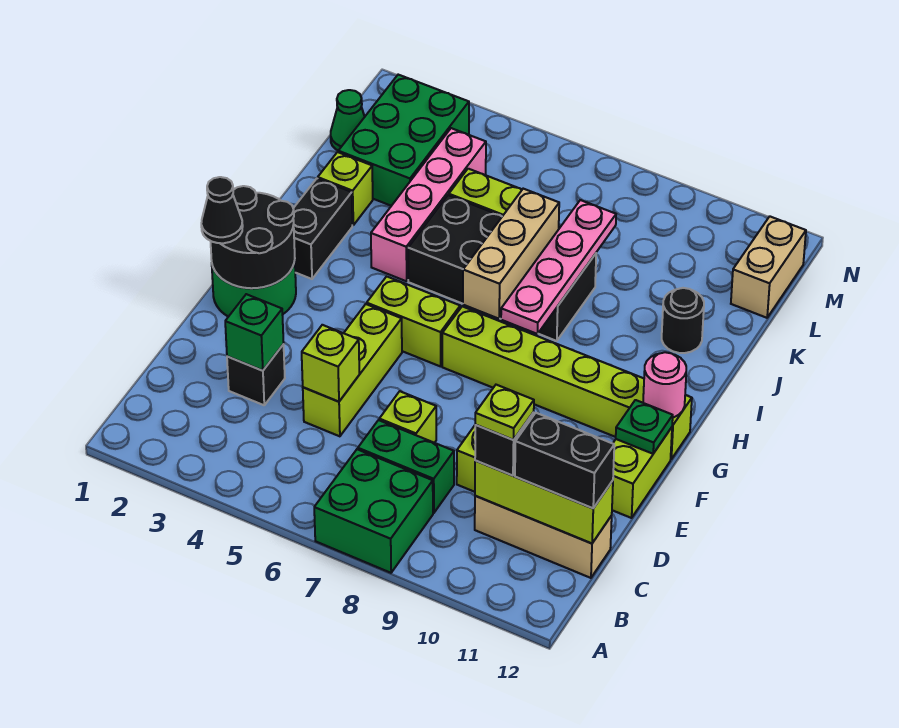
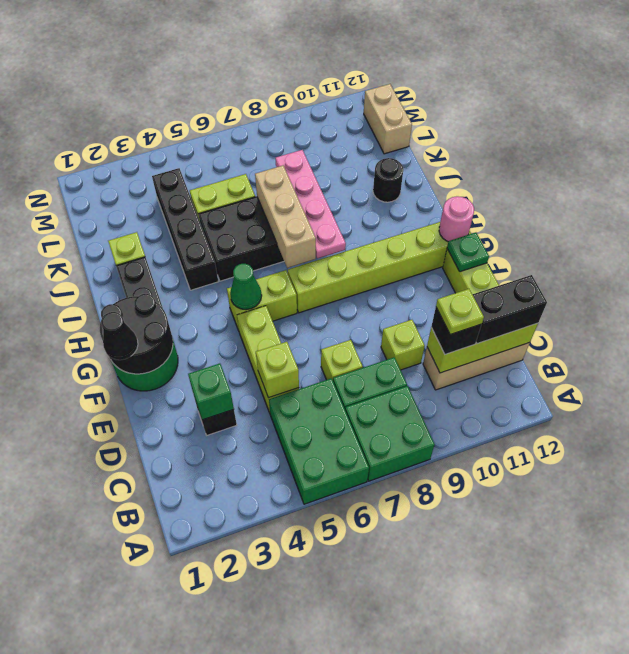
pink brick I4:L4 level 1 -> black brick I4:L4 level 1
green brick K2:M3 level 1 -> green brick A5:C6 level 1
green cone L1 level 1 -> green cone G5 level 2

